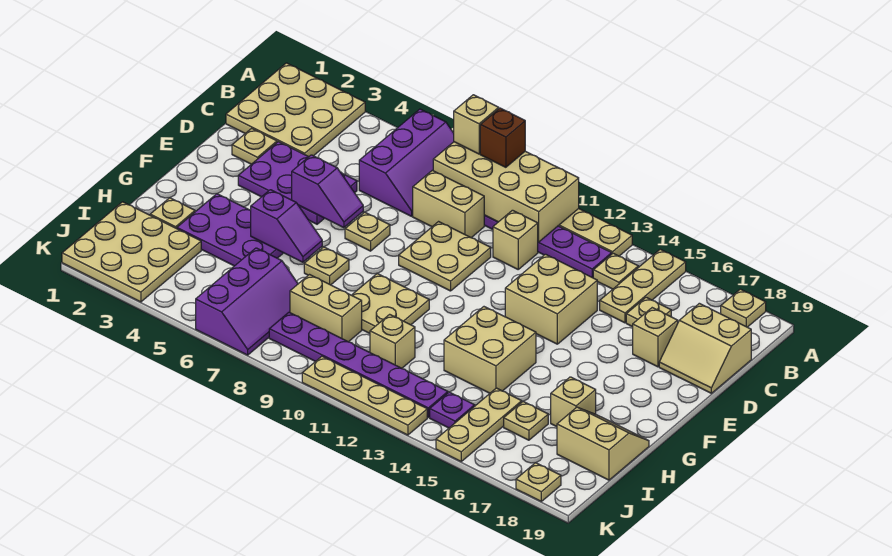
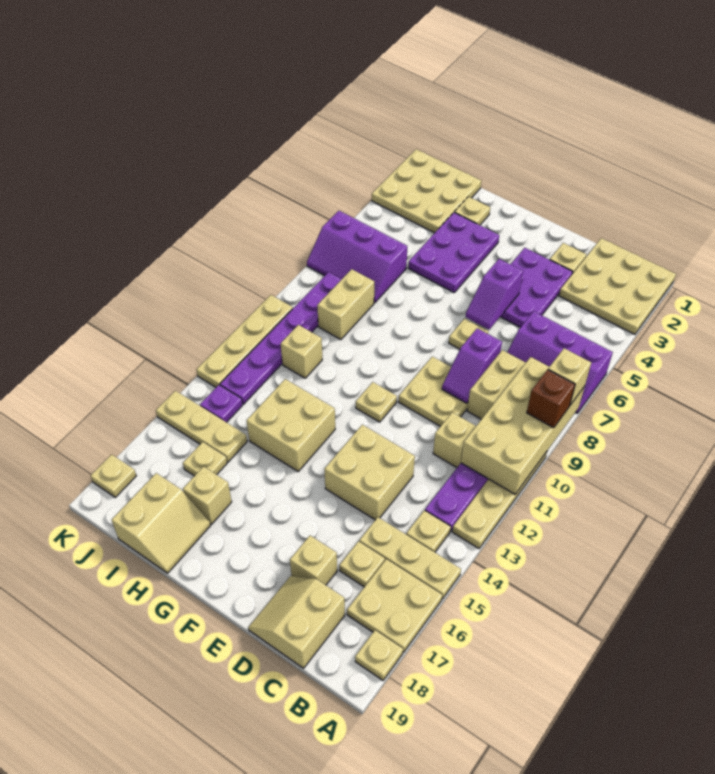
purple slope G5:G6 level 2 top 5 -> purple slope D8:D9 level 2 top 8
tan plate G7 level 1 -> tan plate F11 level 1
tan plate G9:H10 level 1 -> tan plate A16:B17 level 1

